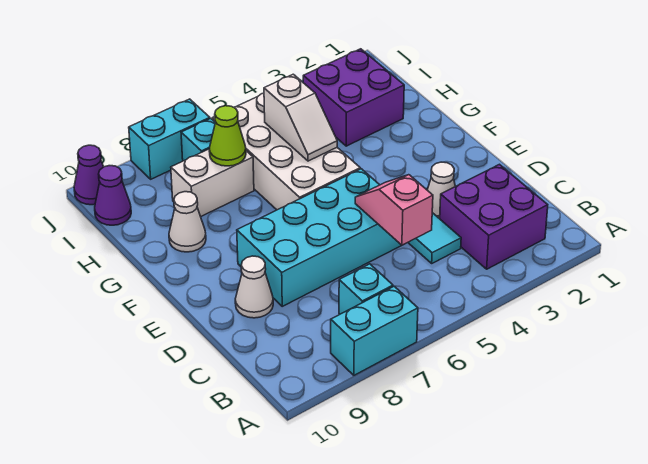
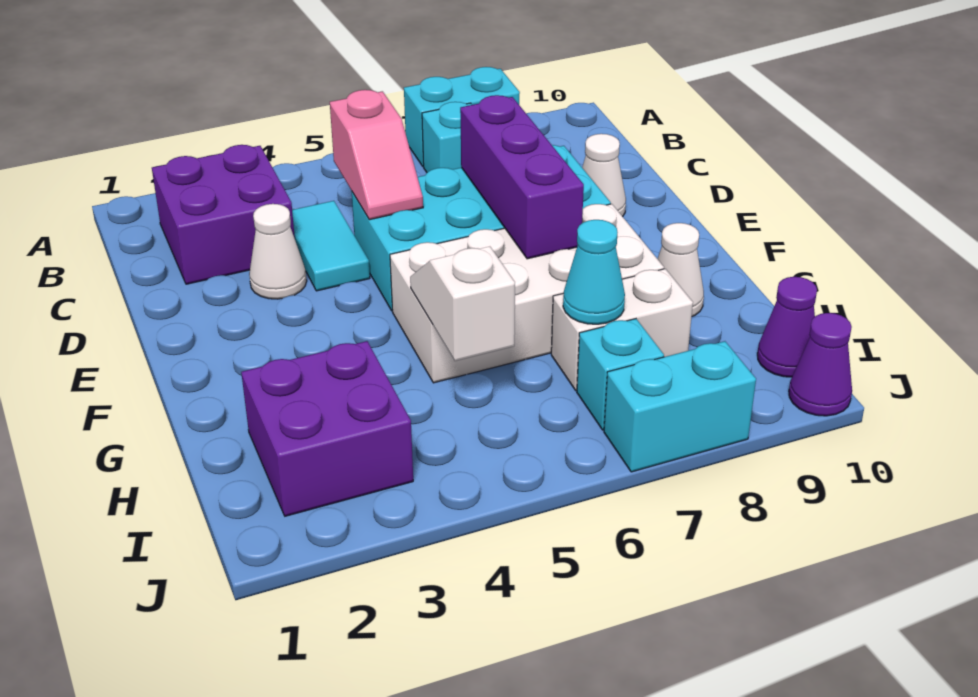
none -> purple brick D7:F7 level 2
white brick F5:I6 level 1 -> white brick F5:G8 level 1
lime cone H7 level 2 -> cyan cone H7 level 2

